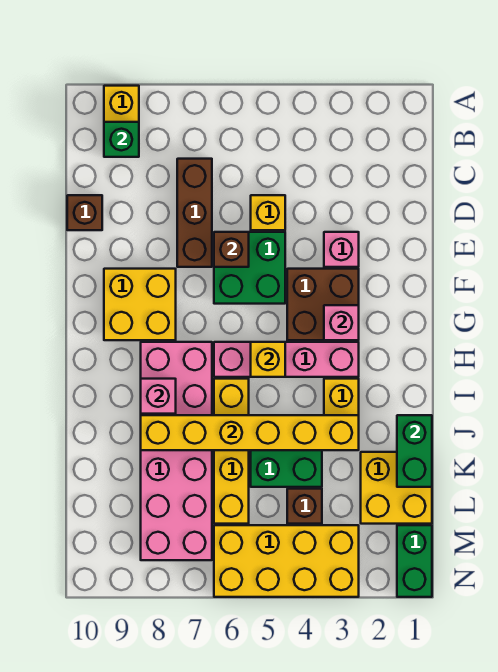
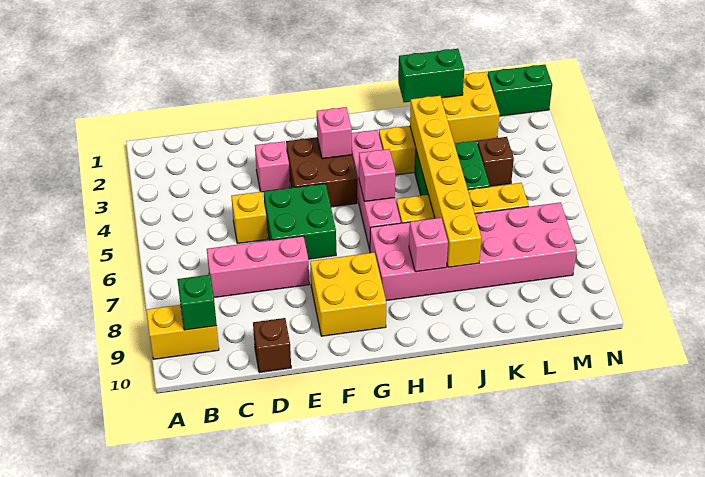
brown brick C7:E7 level 1 -> pink brick C7:E7 level 1
brown brick E6 level 2 -> none
yellow brick H5 level 2 -> pink brick H5 level 2
yellow brick M3:N6 level 1 -> none

